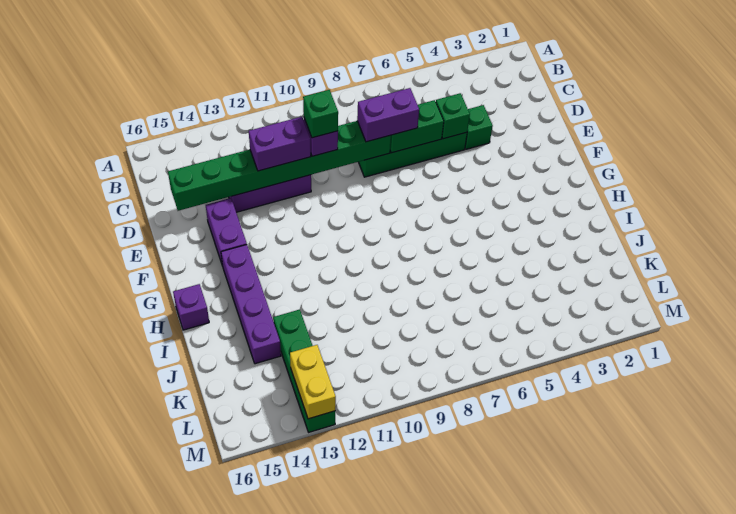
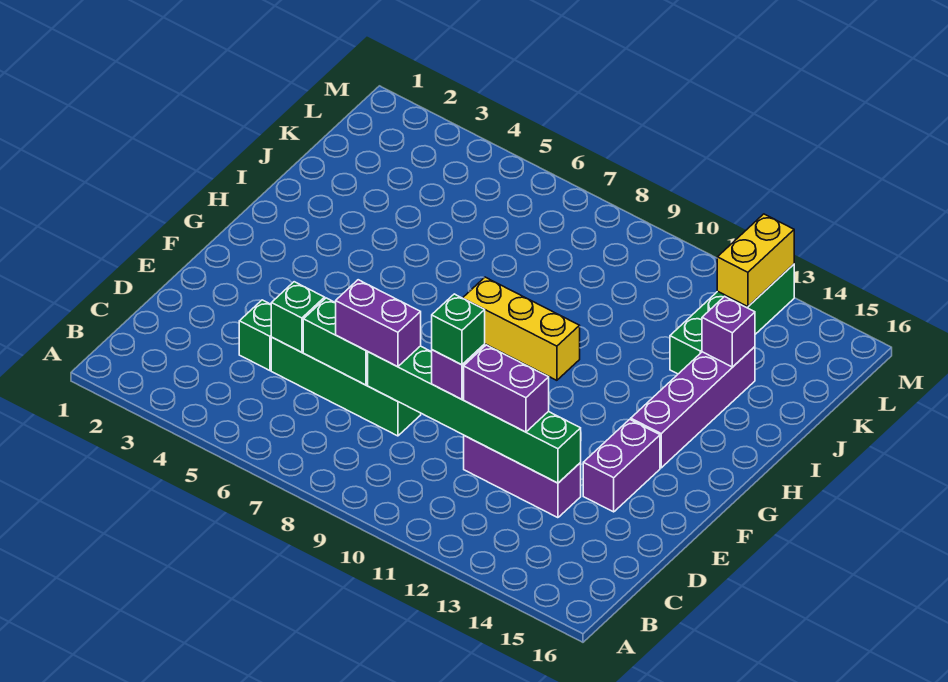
green brick D8:D15 level 2 -> green brick D8:D13 level 2
none -> yellow brick H8:H10 level 1
purple brick H16 level 1 -> purple brick J14 level 2

